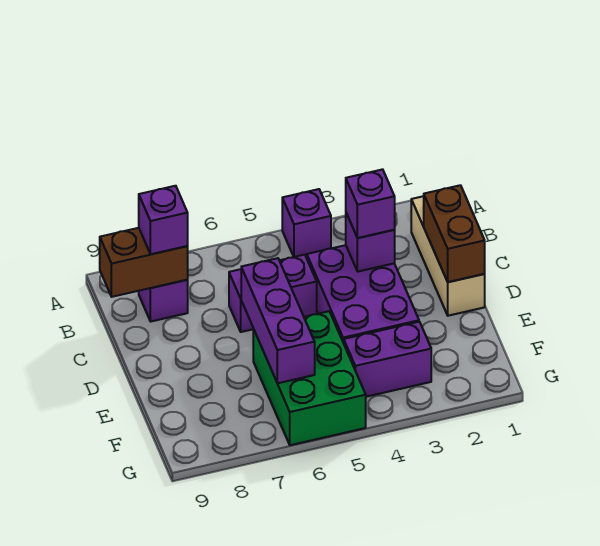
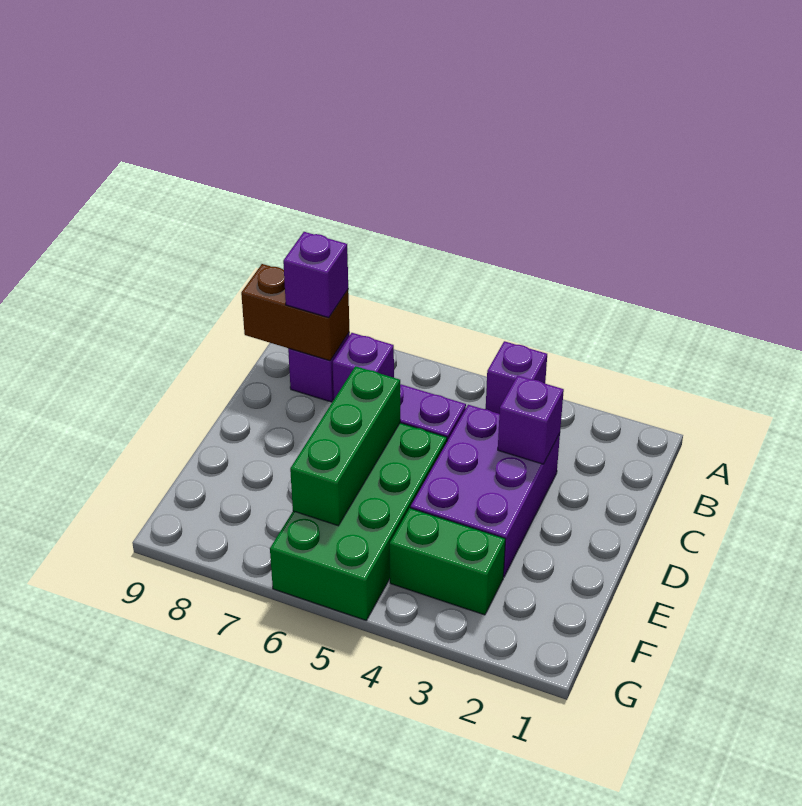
tan brick B1:D1 level 1 -> none
brown brick C1:D1 level 2 -> none
purple brick C3 level 3 -> purple brick B7 level 1
purple brick D6:F6 level 2 -> green brick D6:F6 level 2
green brick E5:G6 level 1 -> green brick D5:G6 level 1
purple brick F3:F4 level 1 -> green brick F3:F4 level 1

